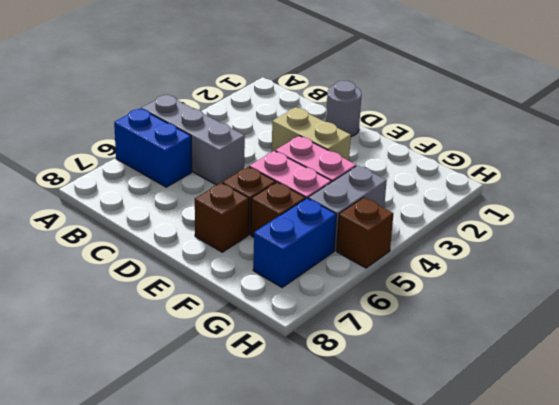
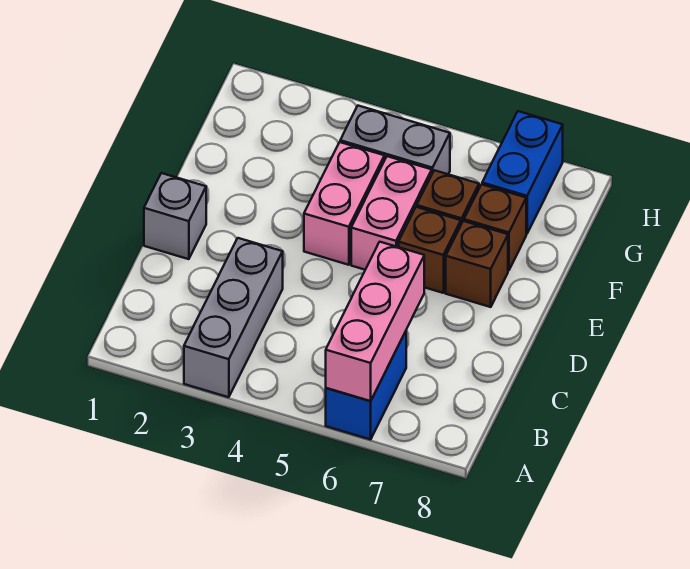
grey brick A5:C5 level 1 -> grey brick A3:C3 level 1
none -> pink brick A6:C6 level 2
grey round brick D1 level 1 -> grey brick D1 level 1
tan brick D3:E3 level 1 -> none
blue brick G6:G7 level 1 -> blue brick G7:H7 level 1
brown brick H5 level 1 -> brown brick F7 level 1

